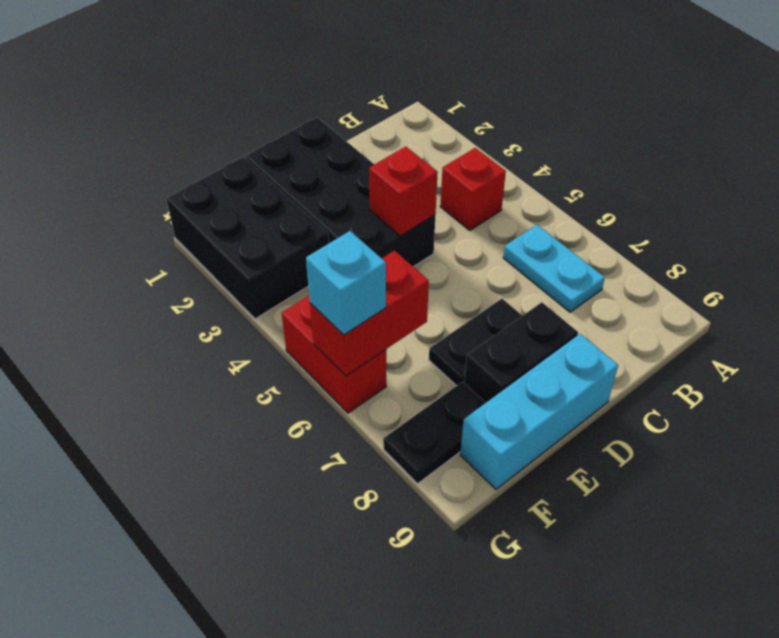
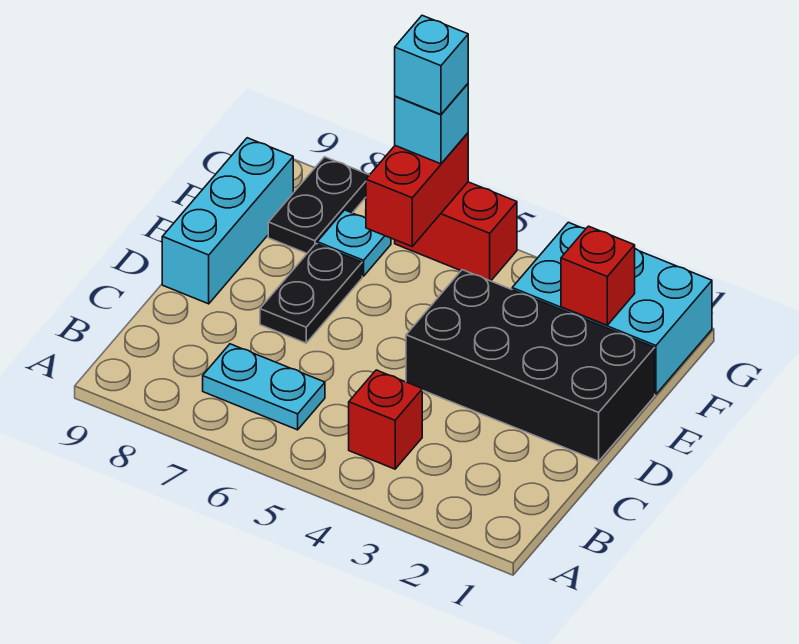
red brick D4 level 2 -> red brick F2 level 2
black brick D8:E8 level 1 -> none
black brick F1:G3 level 1 -> cyan brick F1:G3 level 1
none -> cyan plate F7 level 1
none -> cyan brick G6 level 4

